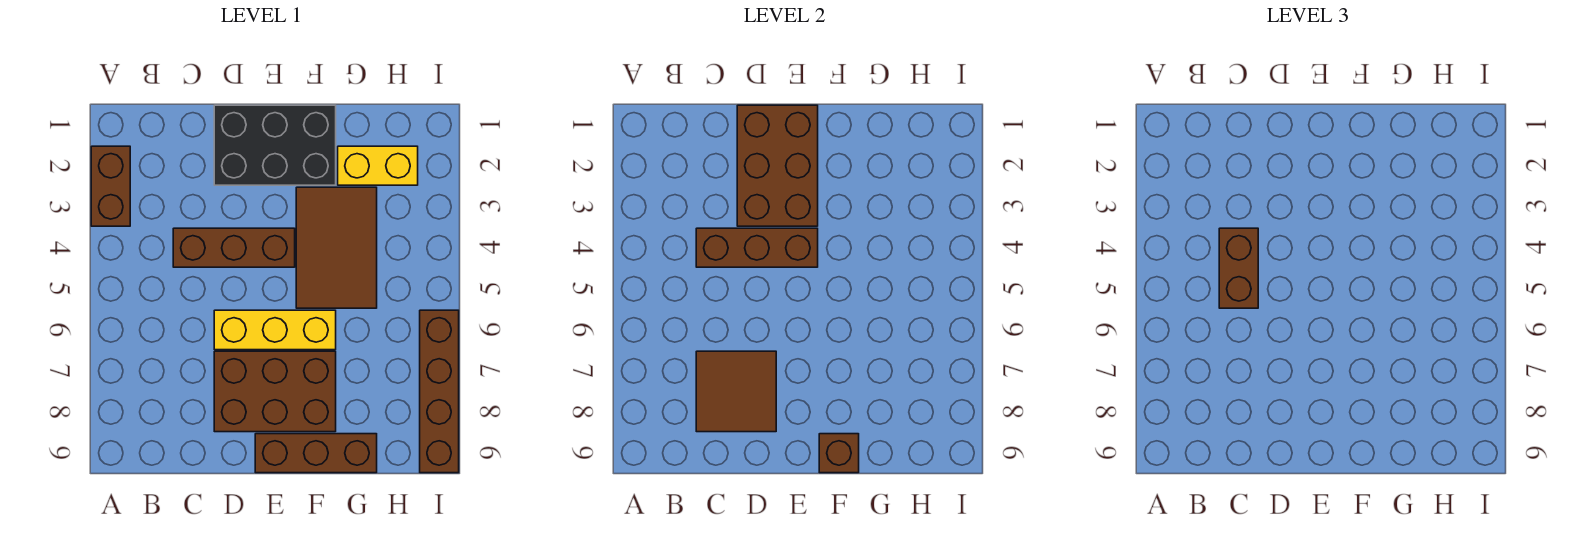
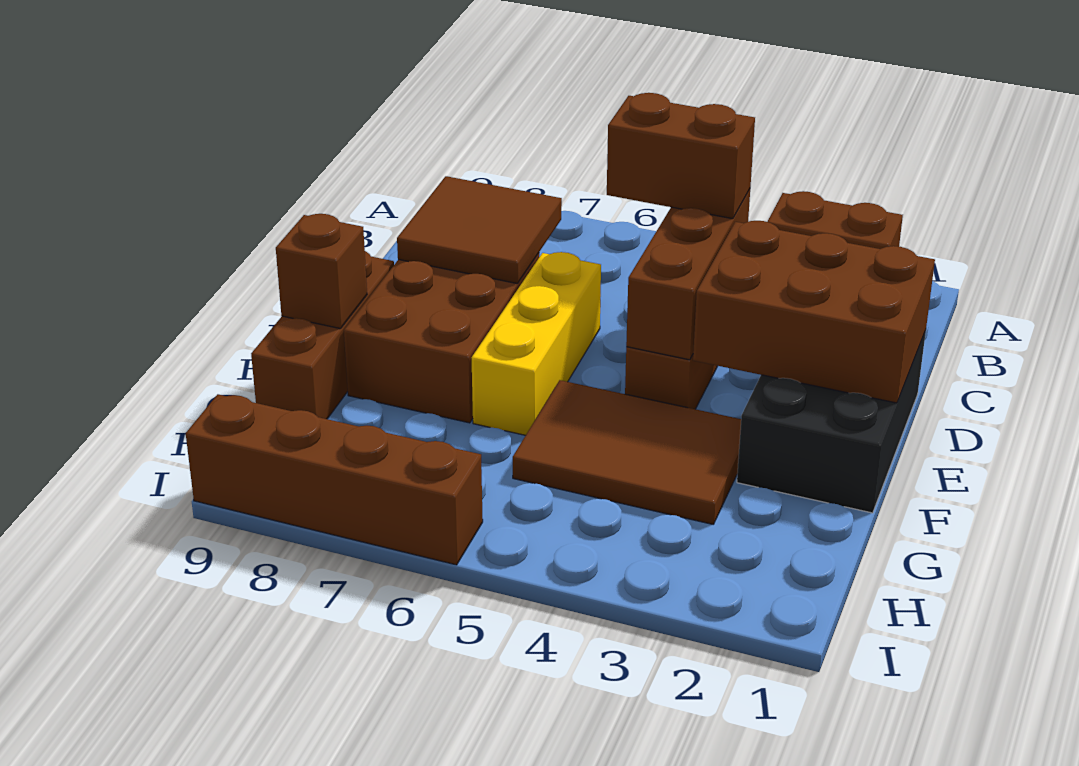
yellow brick G2:H2 level 1 -> none

